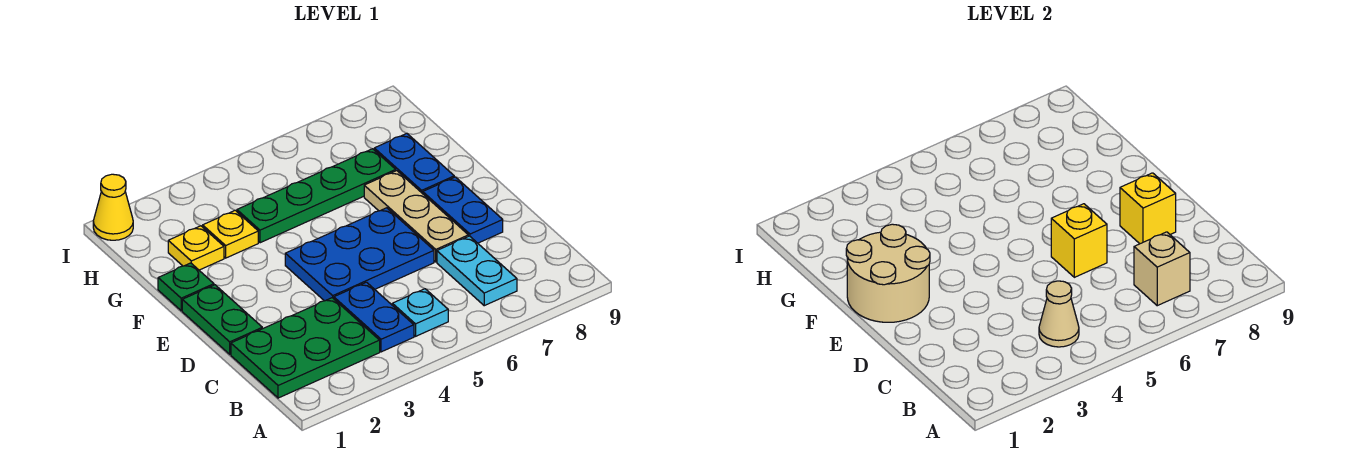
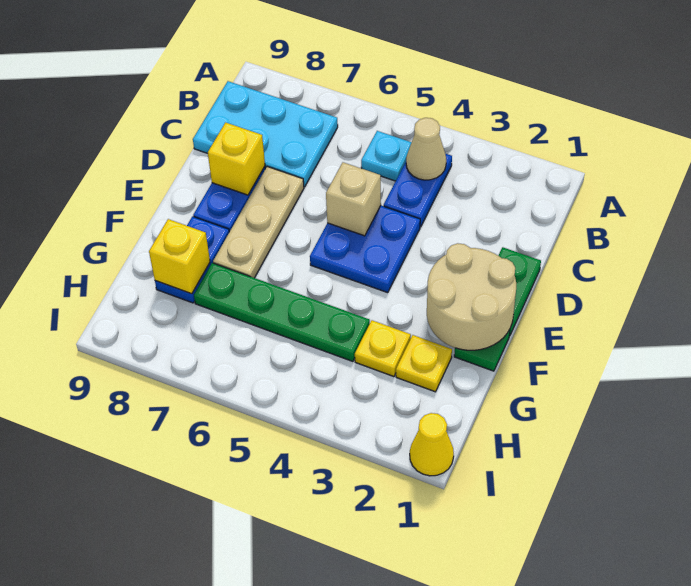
green plate B1:C3 level 1 -> none
cyan plate B7:C7 level 1 -> cyan plate B7:C9 level 1
tan brick B7 level 2 -> tan brick D5 level 2
blue plate D4:E6 level 1 -> blue plate D4:E5 level 1
yellow brick D6 level 2 -> yellow brick G8 level 2

